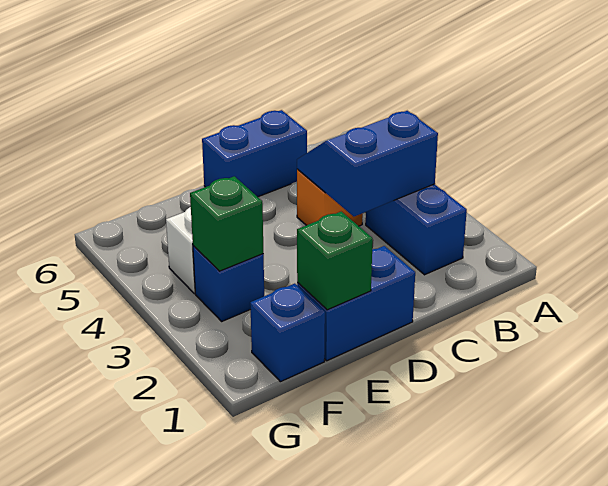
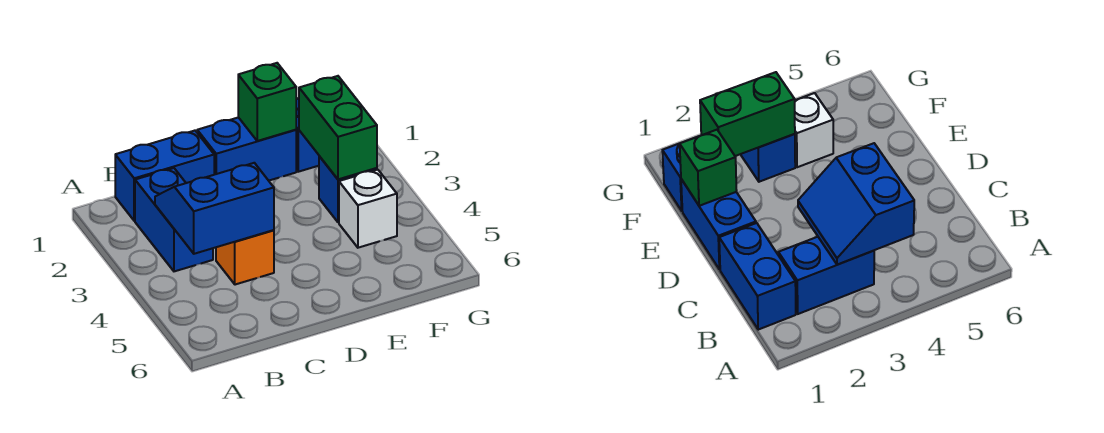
blue slope B3:C4 level 2 top 3 -> blue slope B3:C4 level 2 top 4
blue brick C6:D6 level 1 -> blue brick B1:C1 level 1
green brick F3 level 2 -> green brick F2:F3 level 2

